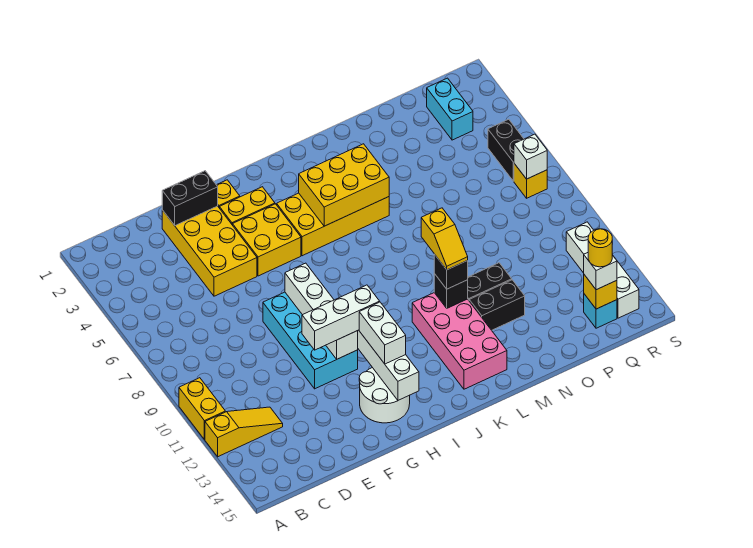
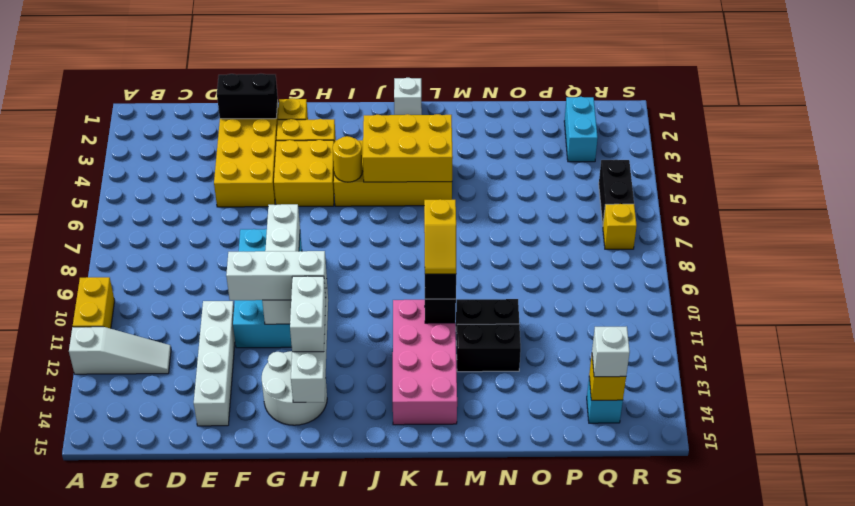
yellow slope A12:C12 level 1 top A -> white slope A12:C12 level 1 top A
yellow round brick Q14 level 4 -> yellow round brick I5 level 2
white brick R7 level 2 -> white brick K1 level 1
white brick R11:R14 level 1 -> white brick E11:E14 level 1

